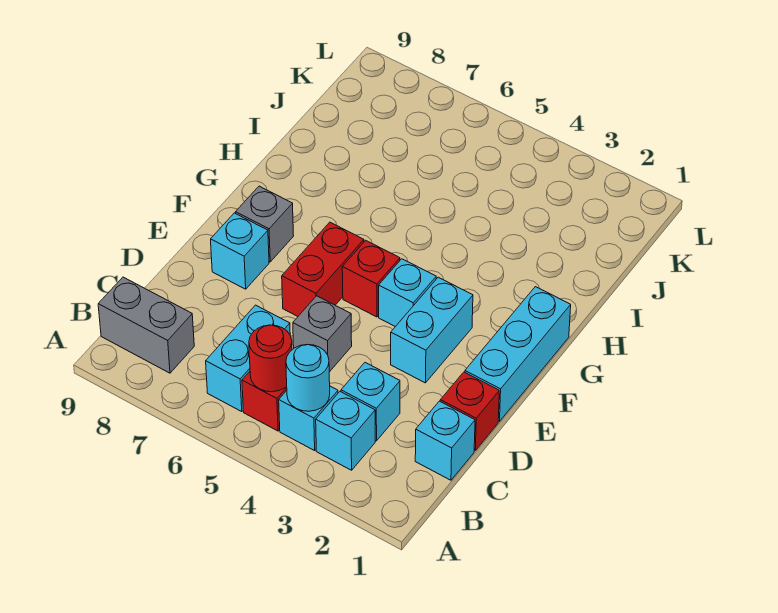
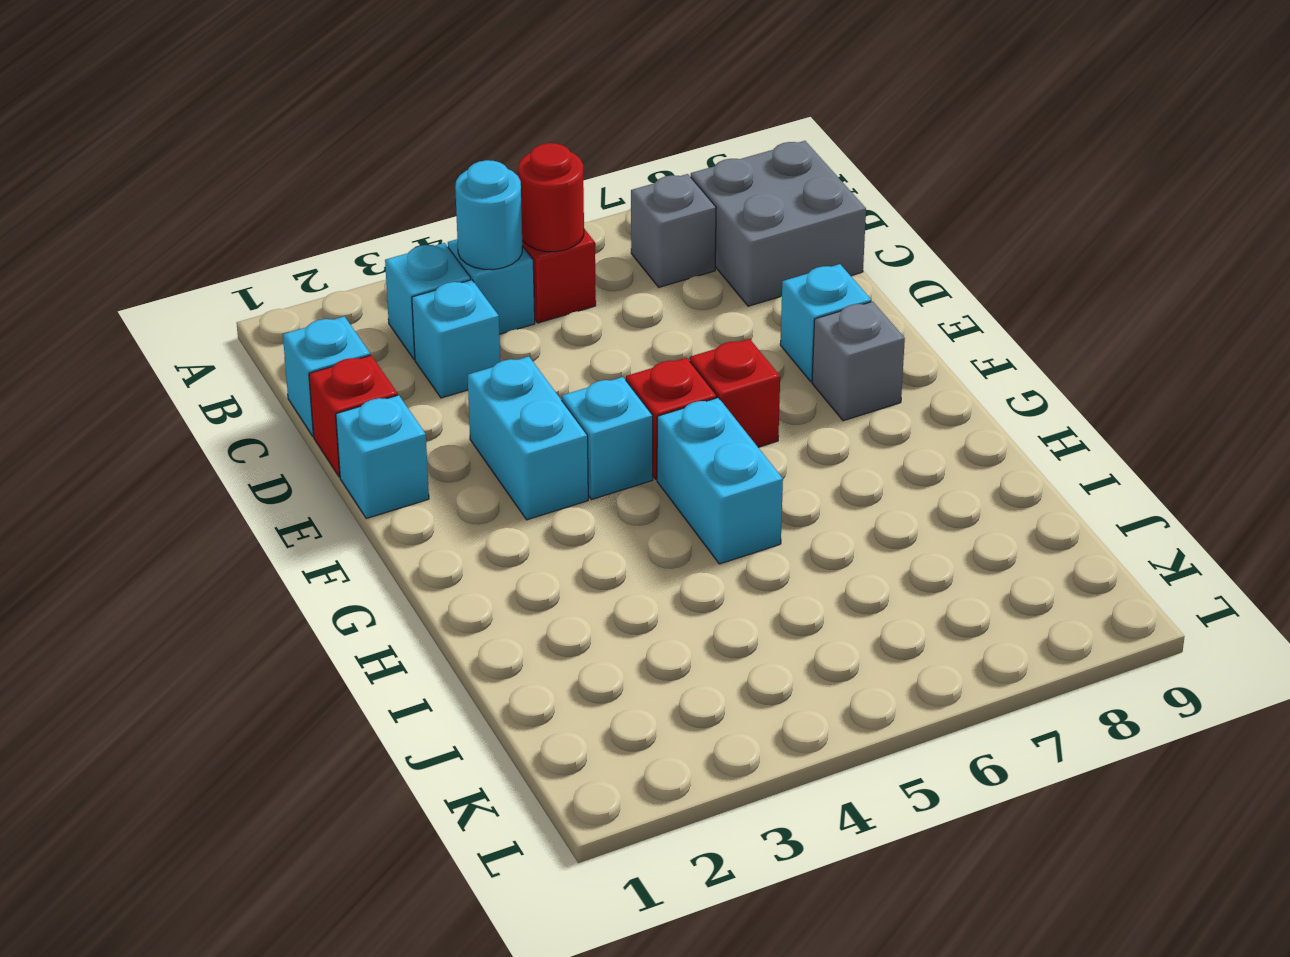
cyan brick B6:C6 level 1 -> cyan brick G5:H5 level 1
grey brick B8:B9 level 1 -> grey brick B8:C9 level 1
grey brick D5 level 1 -> grey brick B7 level 1
cyan brick E1:G1 level 1 -> cyan brick E1 level 1
red brick E6:F6 level 1 -> red brick F6 level 1

